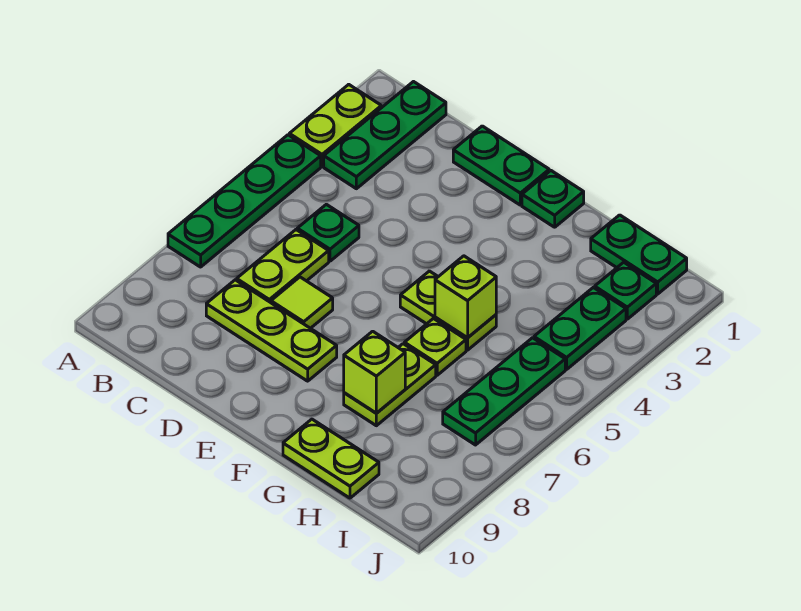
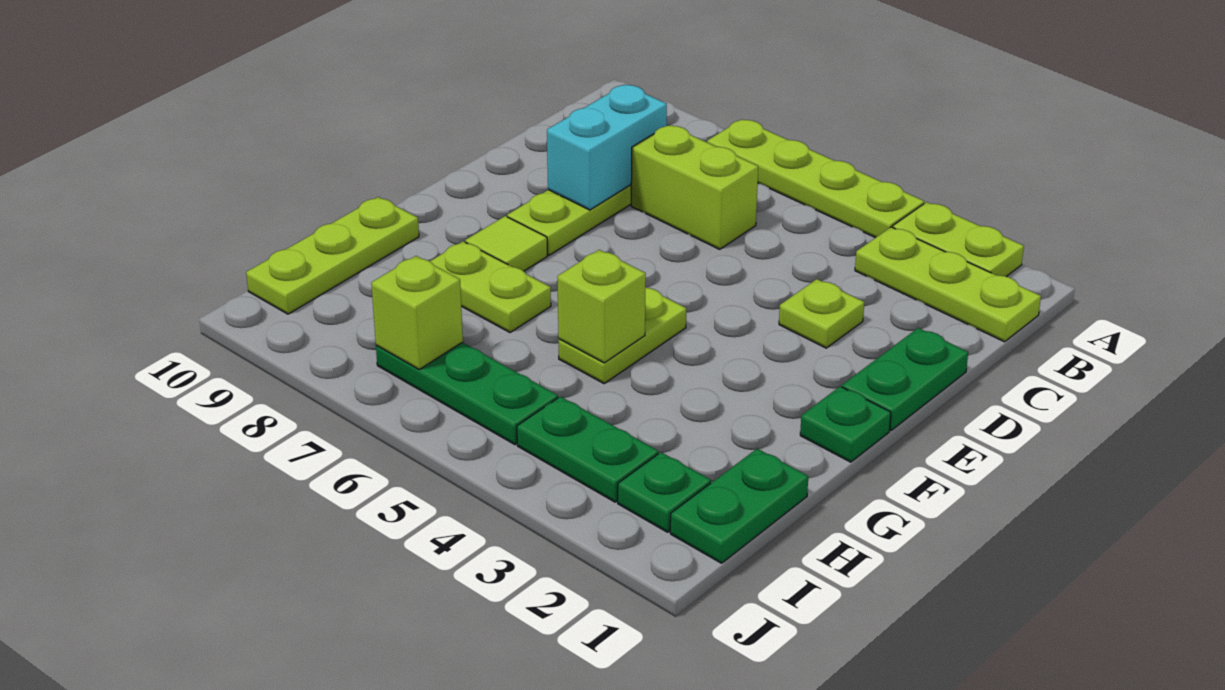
green plate A4:A7 level 1 -> lime plate A4:A7 level 1
green plate B1:B3 level 1 -> lime plate B1:B3 level 1
green plate C5 level 1 -> none
lime plate C6:C7 level 1 -> lime brick C6:C7 level 1
none -> cyan brick C8:D8 level 2
lime tile D7 level 1 -> lime tile F8 level 1
lime plate G6 level 1 -> lime plate D3 level 1
lime brick G8 level 2 -> lime brick I7 level 2
lime plate G10:H10 level 1 -> lime plate G10:I10 level 1

